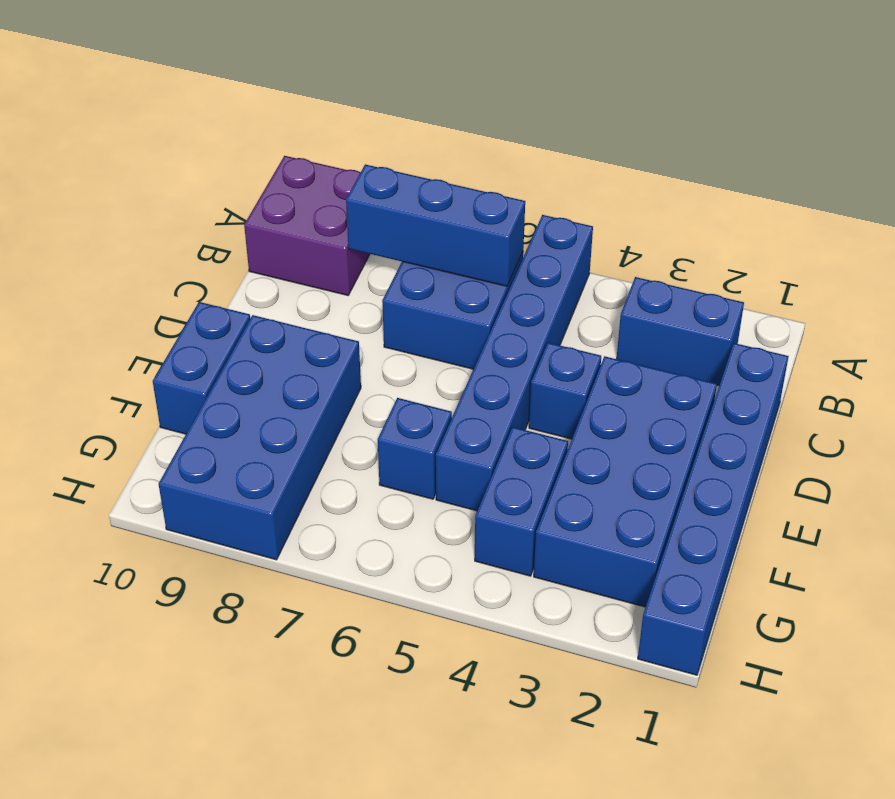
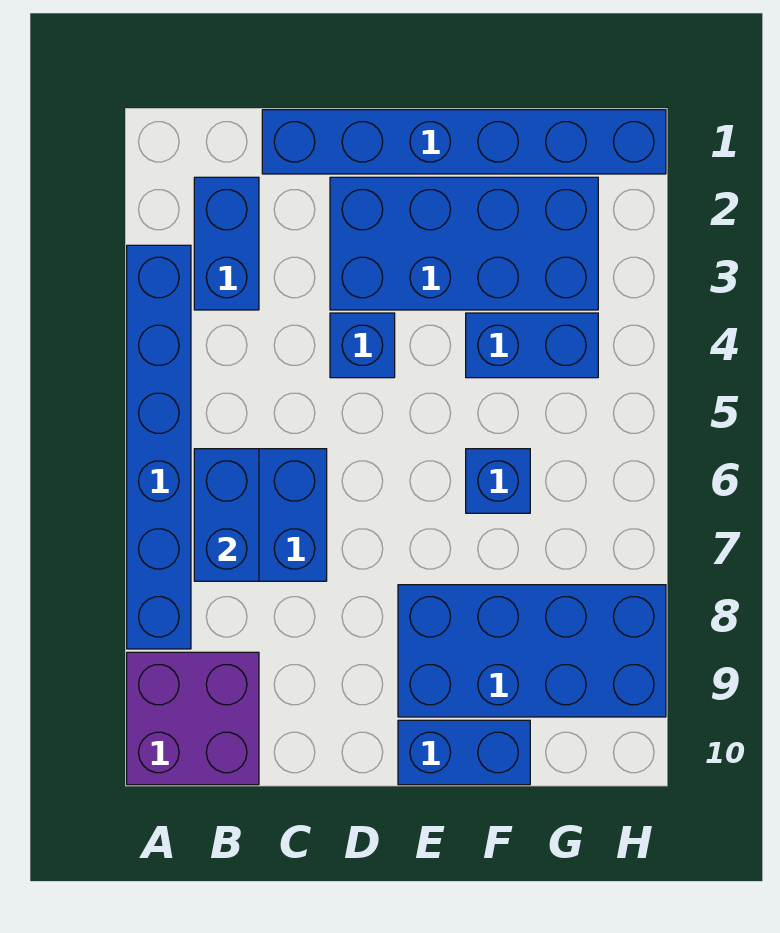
blue brick A5:F5 level 1 -> blue brick A3:A8 level 1
blue brick B6:B8 level 2 -> blue brick B6:B7 level 2

